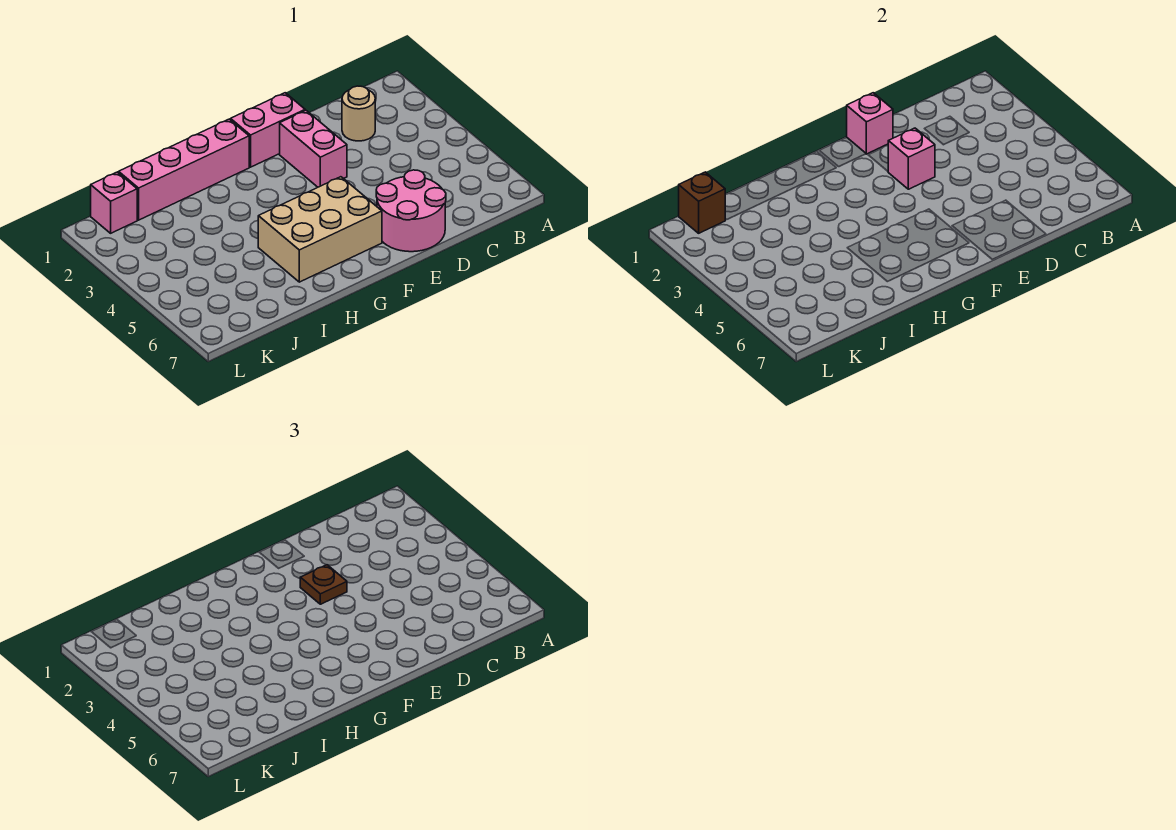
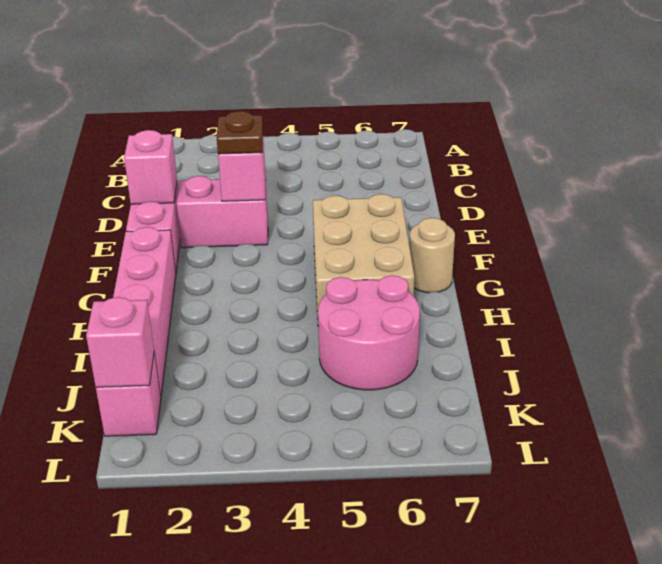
tan round brick C2 level 1 -> tan round brick G7 level 1
pink round brick D6:E7 level 1 -> pink round brick I5:J6 level 1
brown brick K1 level 2 -> pink brick K1 level 2

